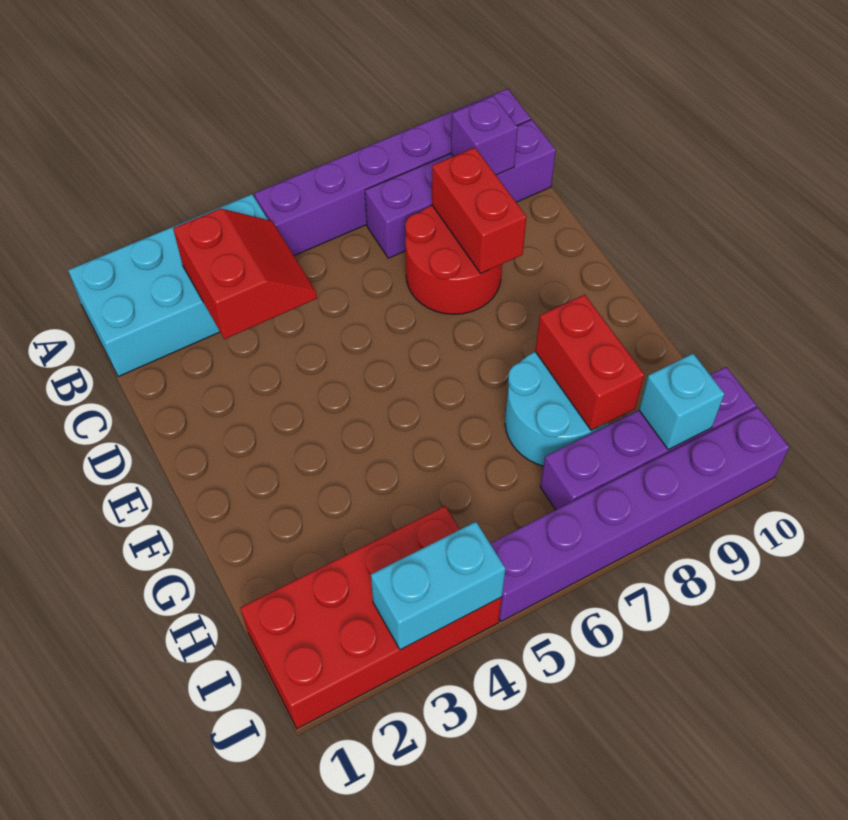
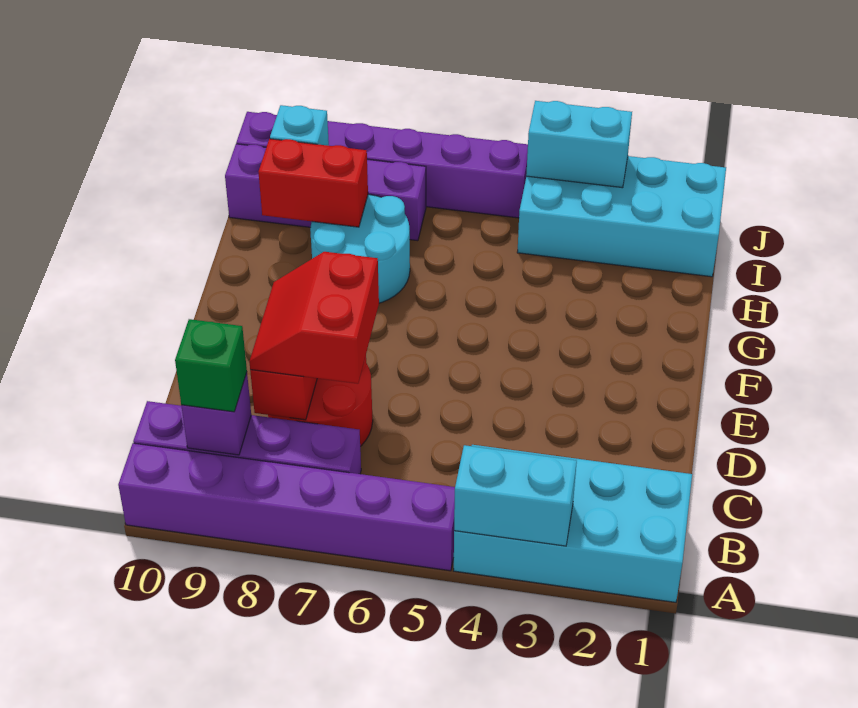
none -> cyan brick A3:A4 level 2
red slope B3:C4 level 2 top 3 -> red slope C7:D8 level 3 top 7
none -> green brick B9 level 3
red brick G8:H8 level 2 -> red brick H8:H9 level 2
red brick I1:J4 level 1 -> cyan brick I1:J4 level 1

